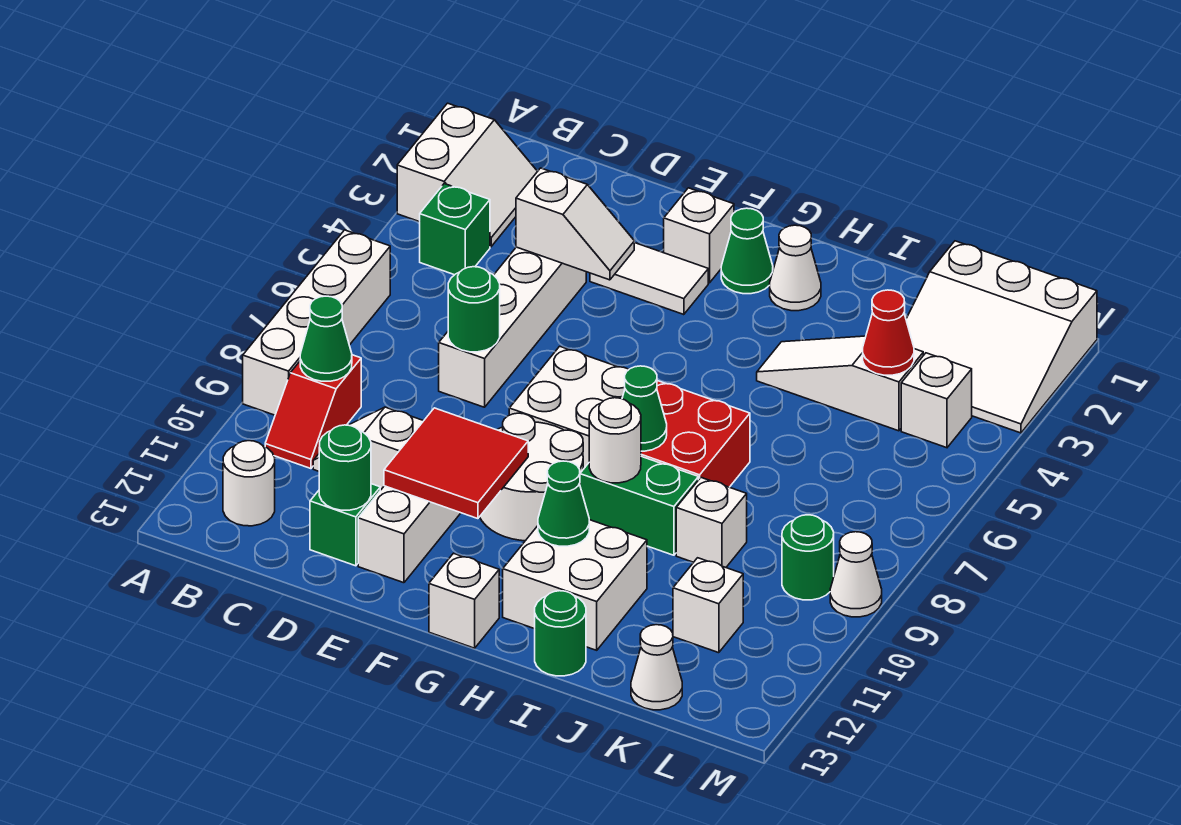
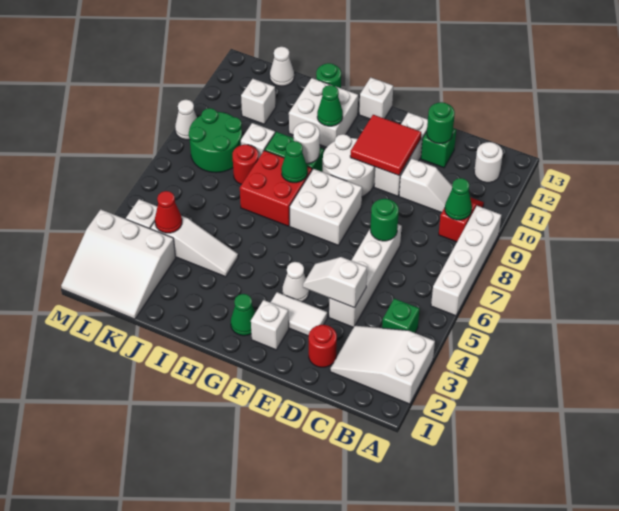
white slope A2:B3 level 1 top A -> white slope A2:C3 level 1 top A
none -> red round brick D2 level 1
white cone H2 level 1 -> white cone F4 level 1
none -> red round brick J8 level 1
white slope K1:M3 level 1 top 1 -> white slope K1:M3 level 1 top 3
green round brick L9 level 1 -> green round brick K8:L9 level 1

